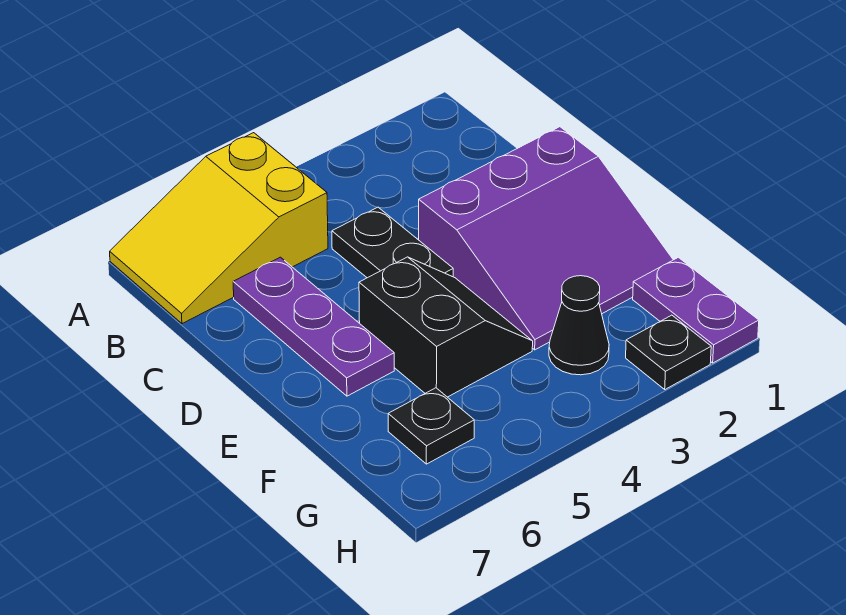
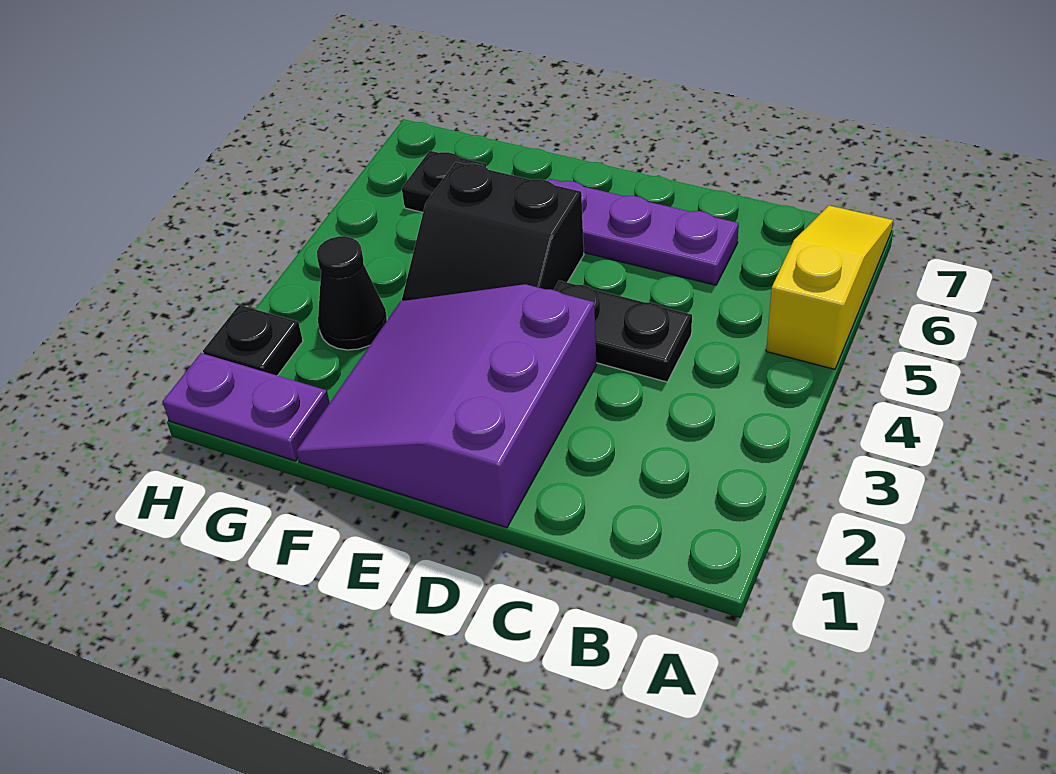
yellow slope A5:B7 level 1 top 5 -> yellow slope A5:A7 level 1 top 5

